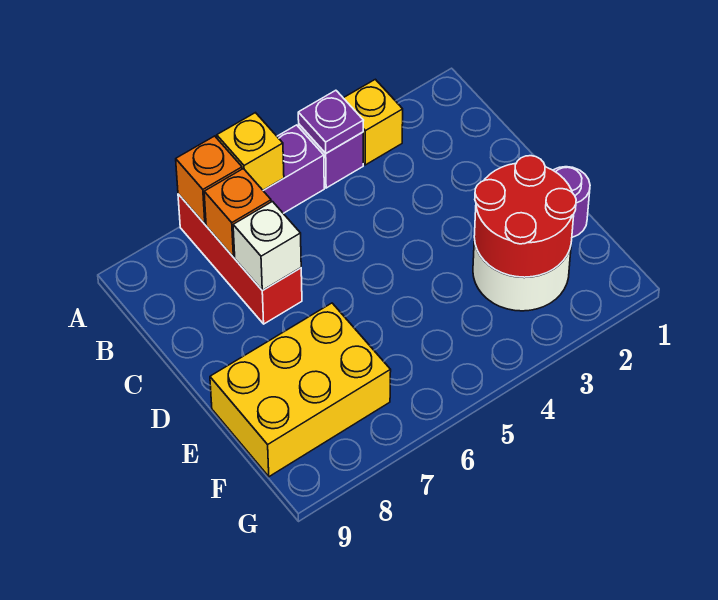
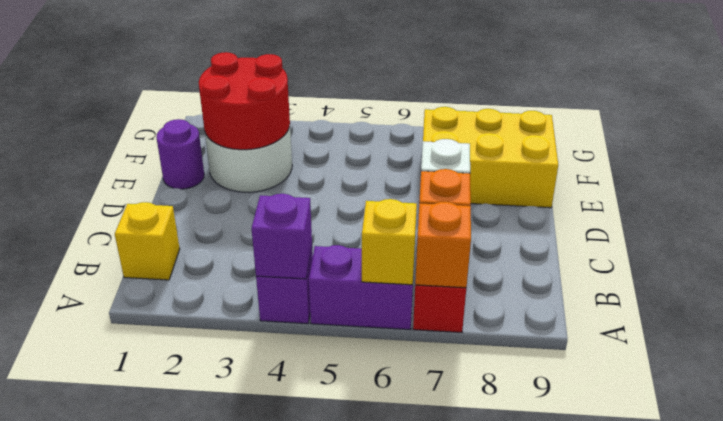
yellow brick A3 level 1 -> yellow brick B1 level 1
purple plate A4 level 2 -> purple brick A4 level 2

